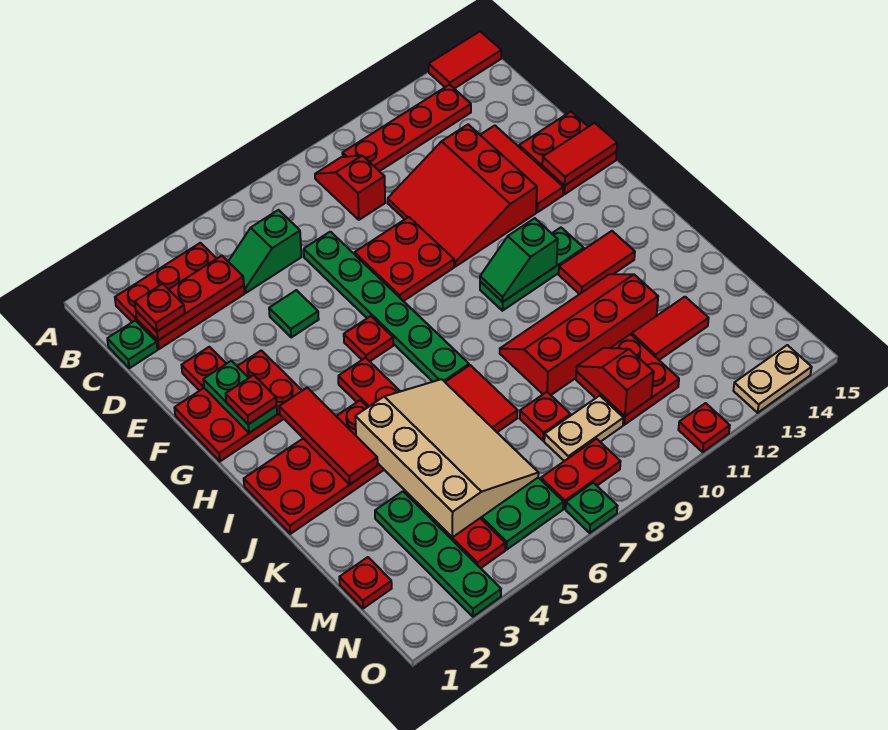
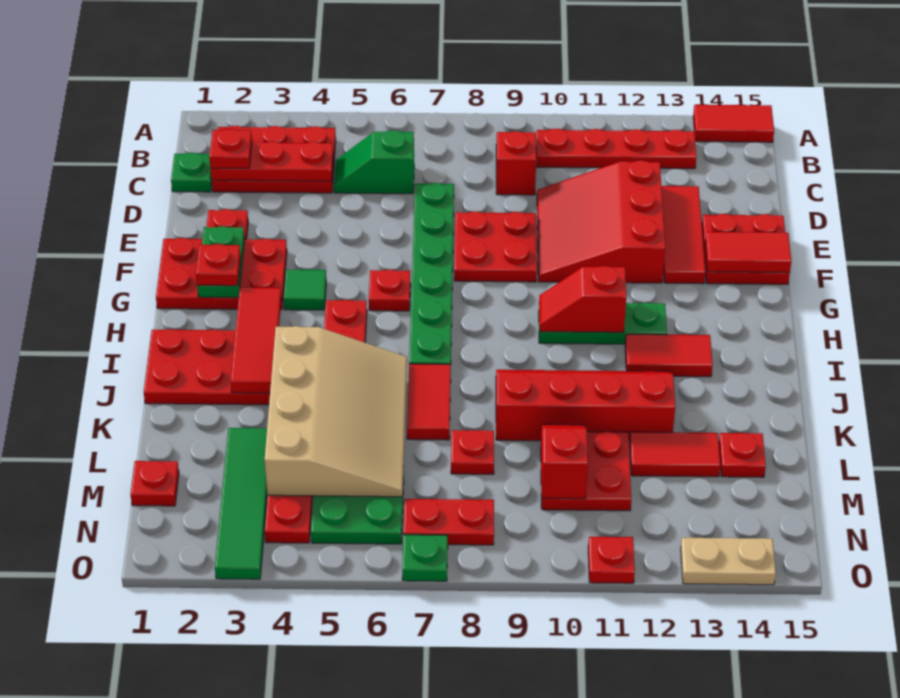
green tile E5 level 1 -> green tile G4 level 1
green slope H10:H11 level 2 top 11 -> red slope H10:H11 level 2 top 11
green plate L3:O3 level 1 -> green tile L3:O3 level 1
none -> red plate L14 level 1
tan plate M8:M9 level 1 -> none

